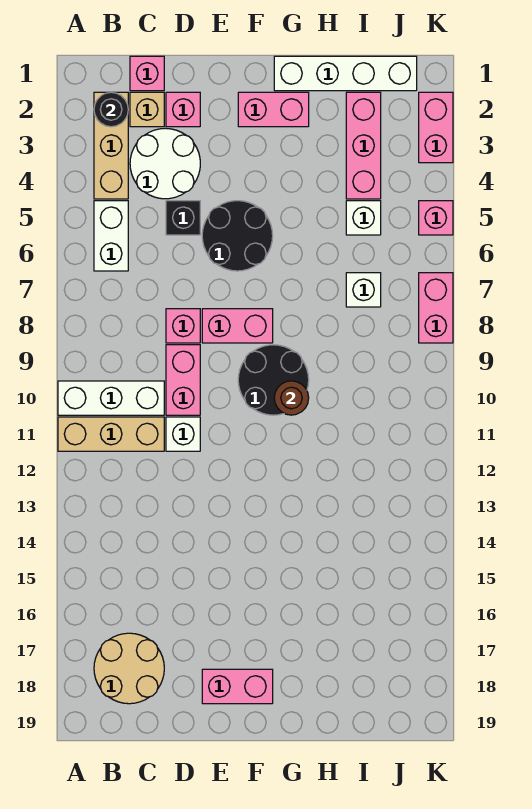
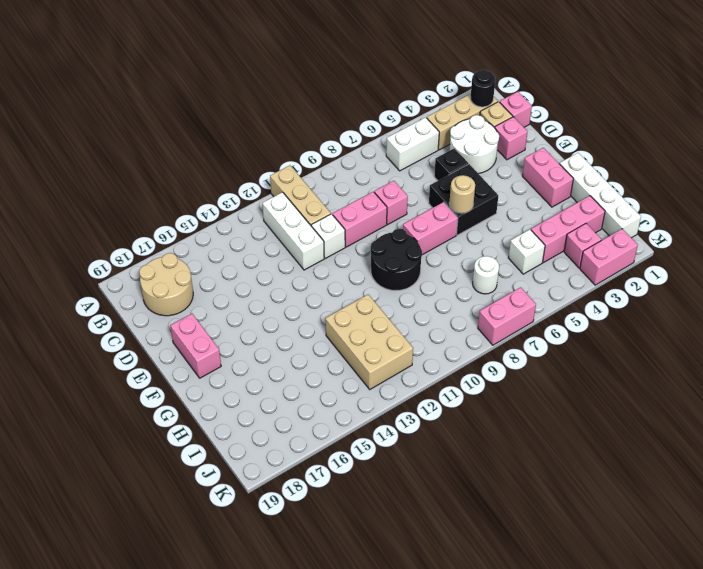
white brick A10:C10 level 1 -> white brick B12:D12 level 1
black round brick E5:F6 level 1 -> black brick E5:F6 level 1
pink brick E8:F8 level 1 -> pink brick F7:F8 level 1
none -> tan round brick F6 level 2
brown round brick G10 level 2 -> none
none -> tan brick H12:J13 level 1
white brick I7 level 1 -> white round brick I7 level 1
pink brick K5 level 1 -> pink brick J3 level 1

